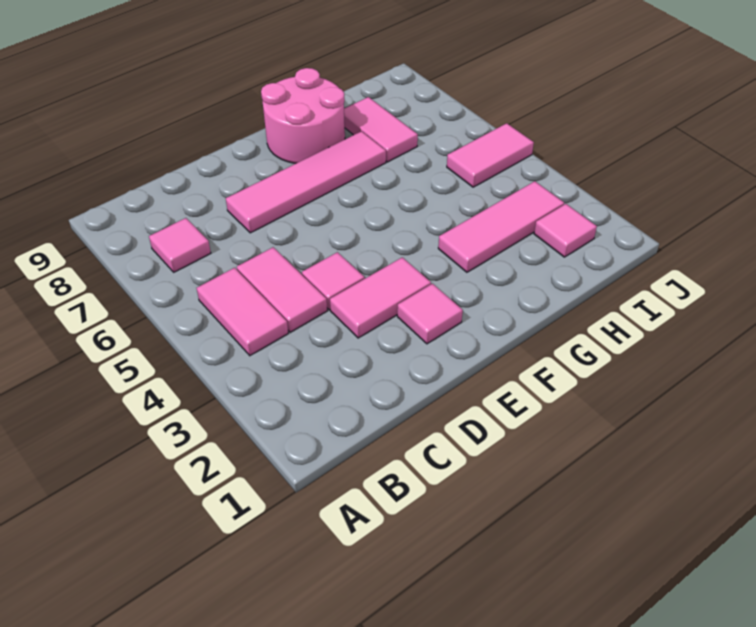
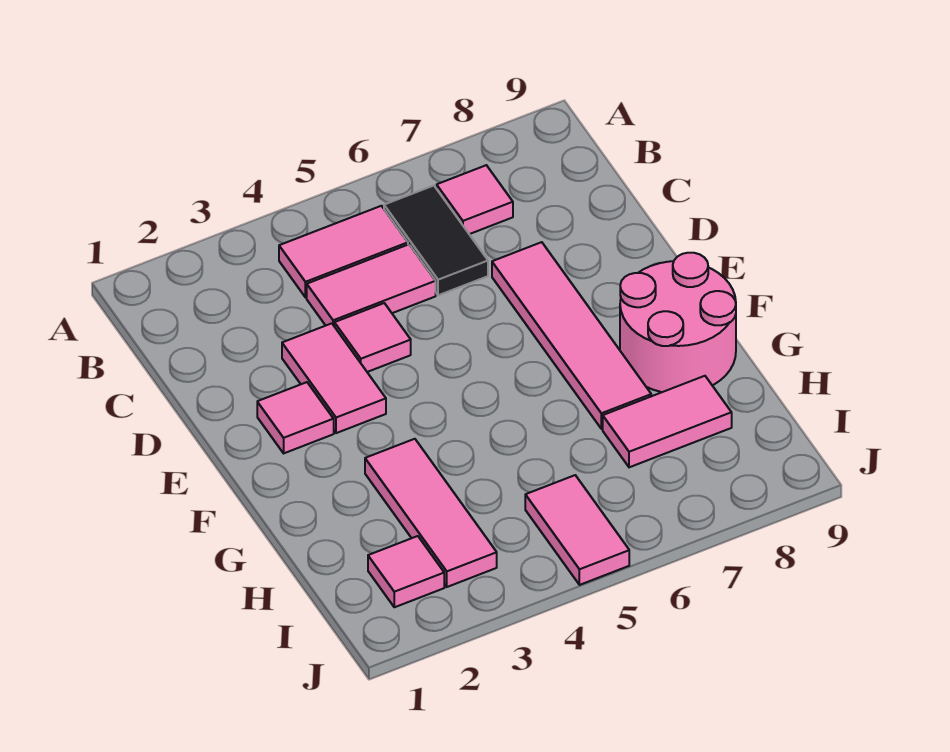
none -> black tile B6:C6 level 1

